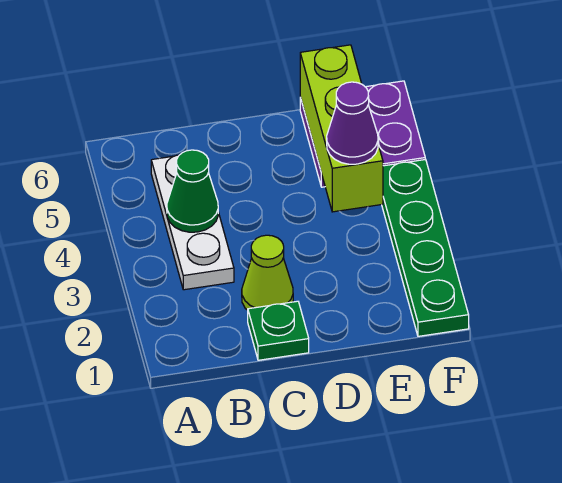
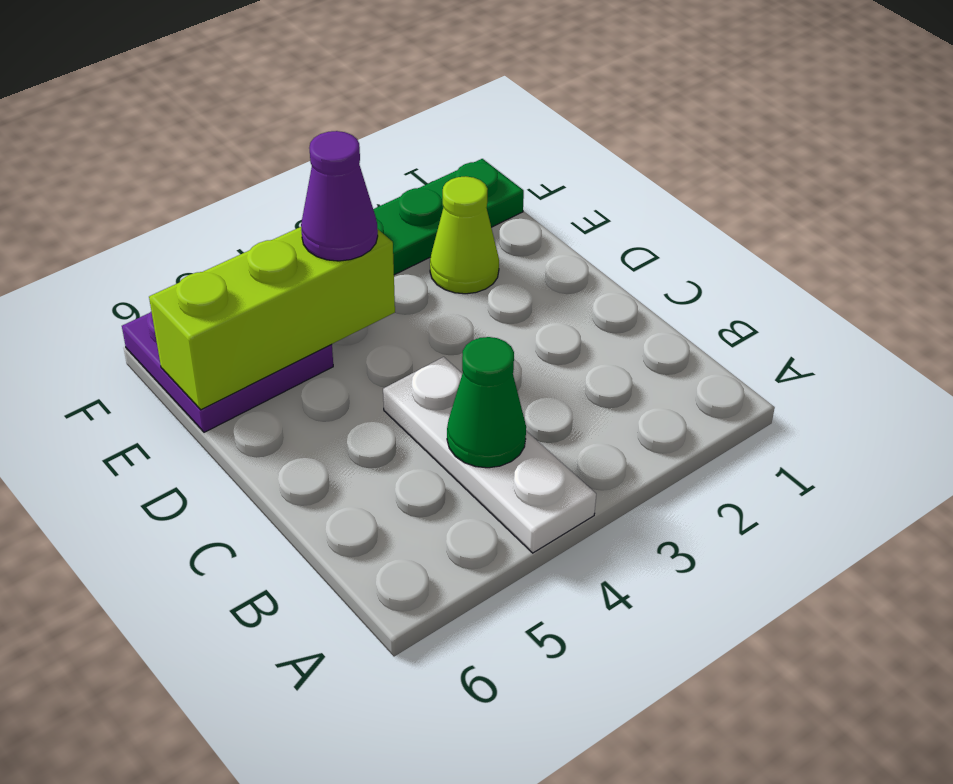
white plate B3:B5 level 1 -> white plate A4:C4 level 1
green plate C1 level 1 -> none
lime cone C2 level 1 -> lime cone E2 level 1

